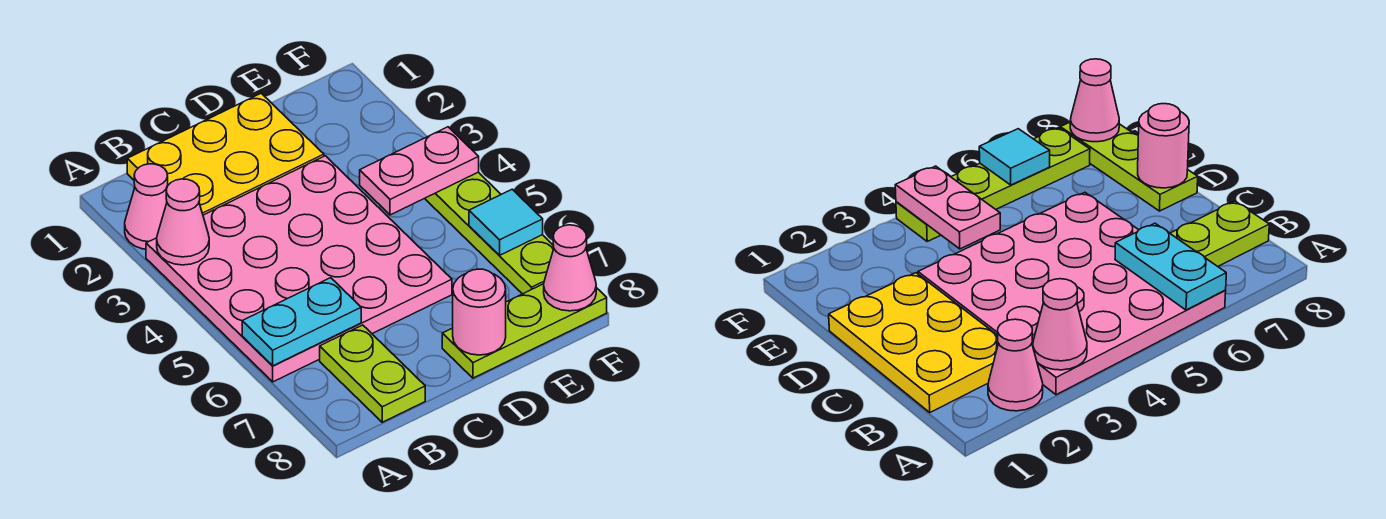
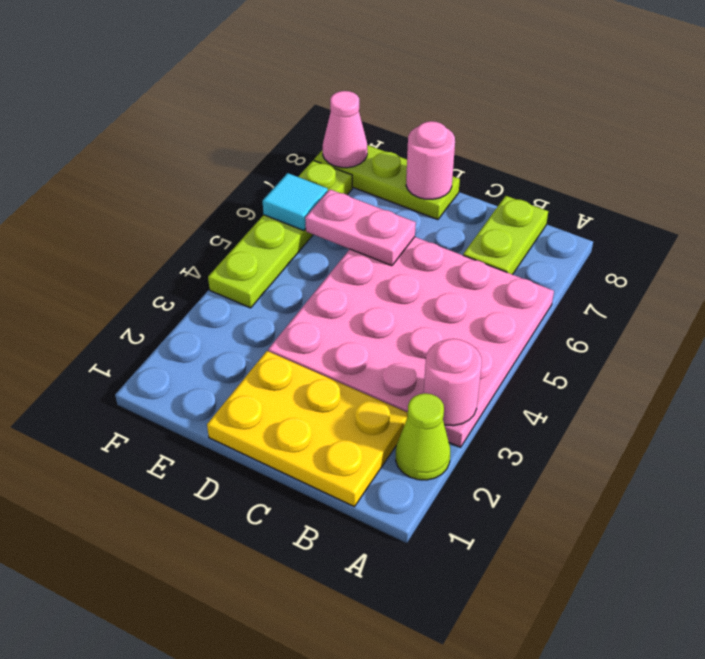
pink cone A2 level 1 -> lime cone A2 level 1
pink cone A3 level 2 -> pink round brick A3 level 2
cyan plate A6:B6 level 2 -> none
pink plate E4:F4 level 2 -> pink plate D6:E6 level 2

